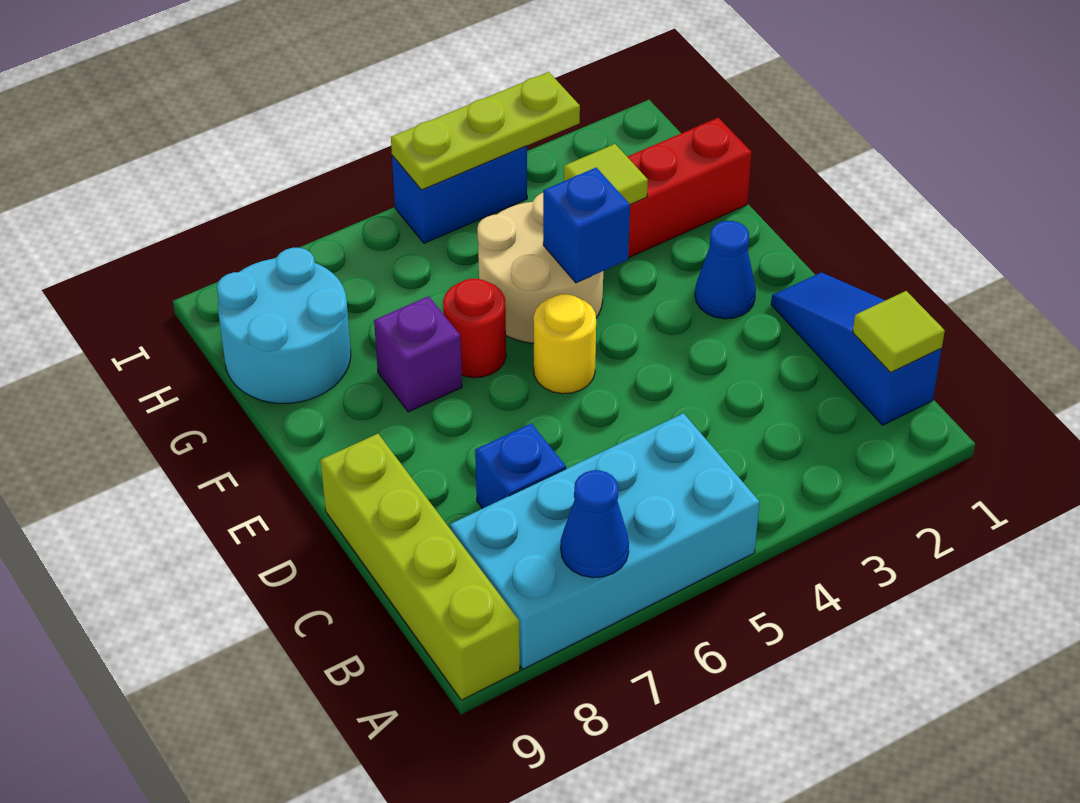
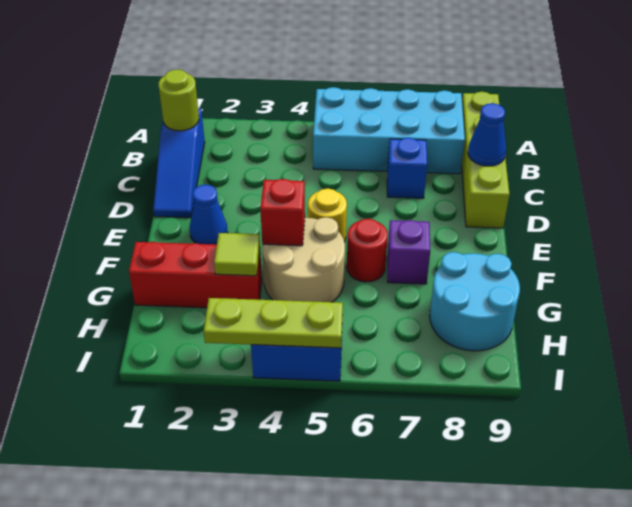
blue cone A7 level 2 -> blue cone C9 level 2
lime tile B1 level 2 -> lime round brick B1 level 2
blue brick F4 level 2 -> red brick F4 level 2

